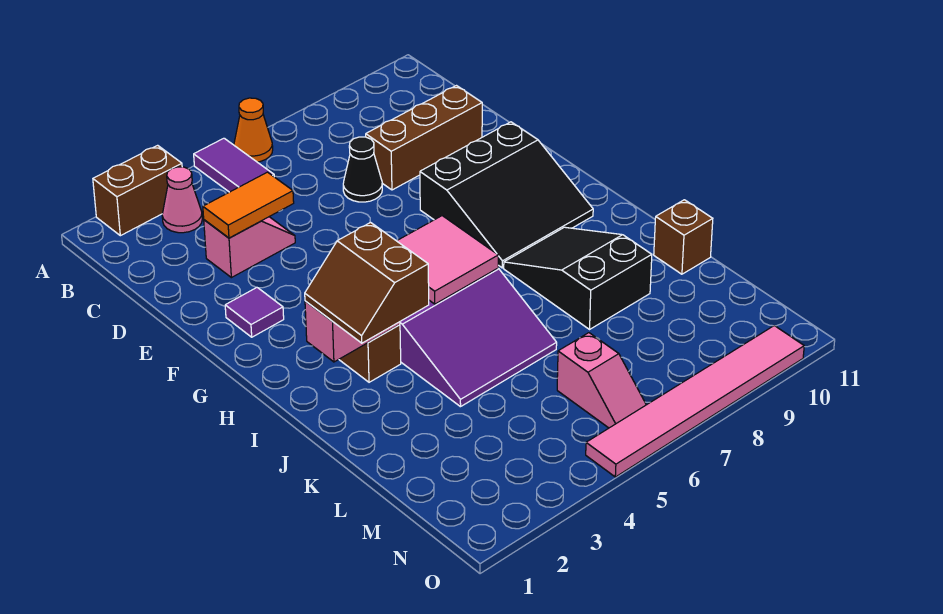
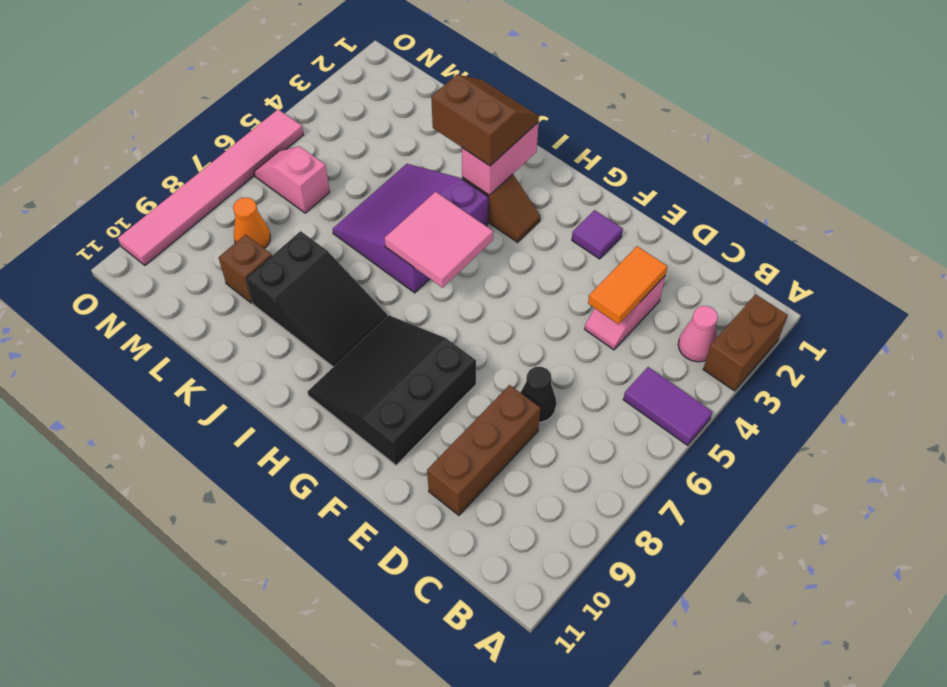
orange cone A6 level 1 -> orange cone M8 level 1
brown brick K11 level 1 -> brown brick L9 level 1

